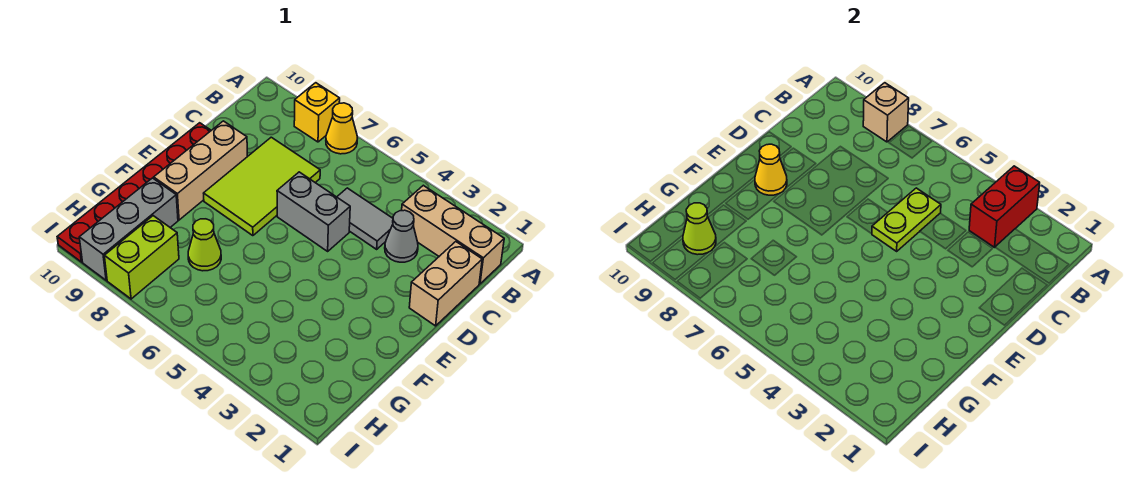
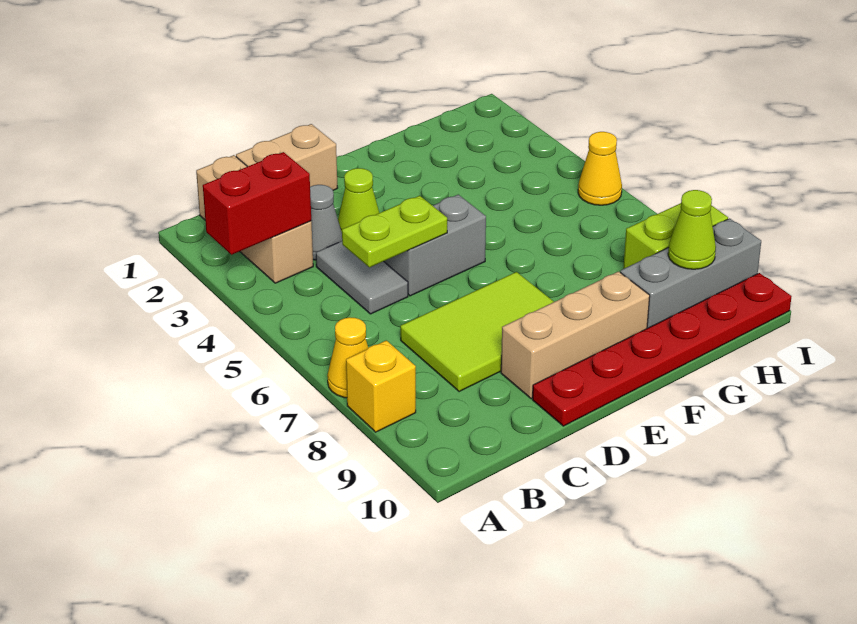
tan brick A8 level 2 -> none
grey brick D5:D6 level 1 -> grey brick D5:E5 level 1
yellow cone E9 level 2 -> yellow cone I5 level 1
lime cone G7 level 1 -> lime cone D3 level 1

